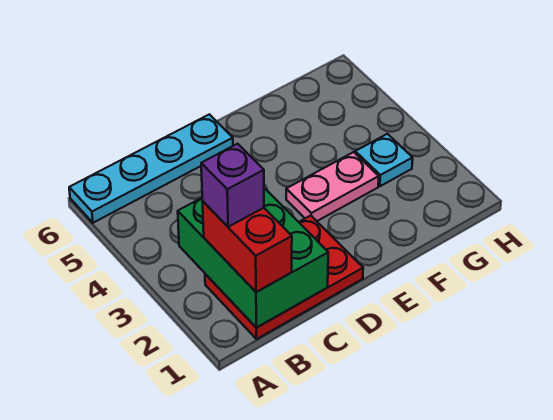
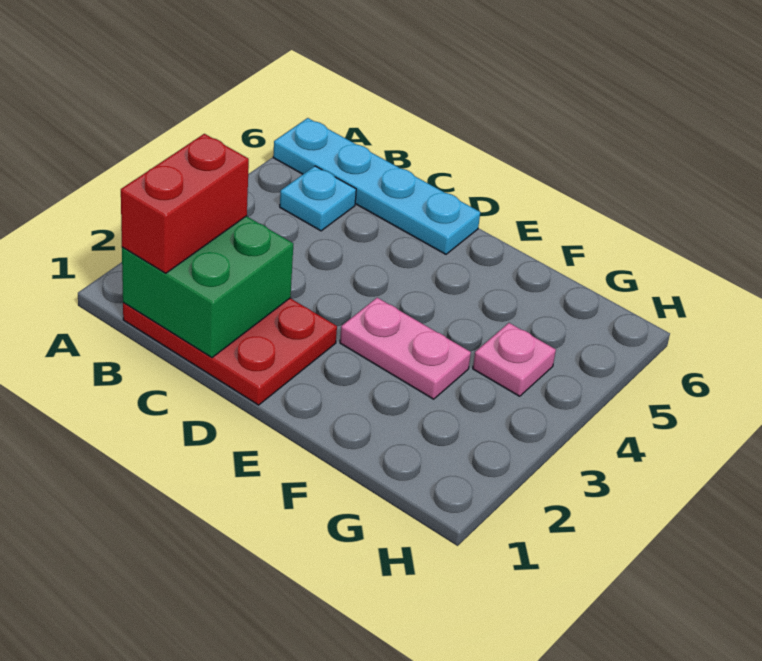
green brick B1:C3 level 2 -> green brick B1:C2 level 2
purple brick B2 level 4 -> none
cyan plate G3 level 1 -> cyan plate B5 level 1
none -> pink plate G4 level 1

